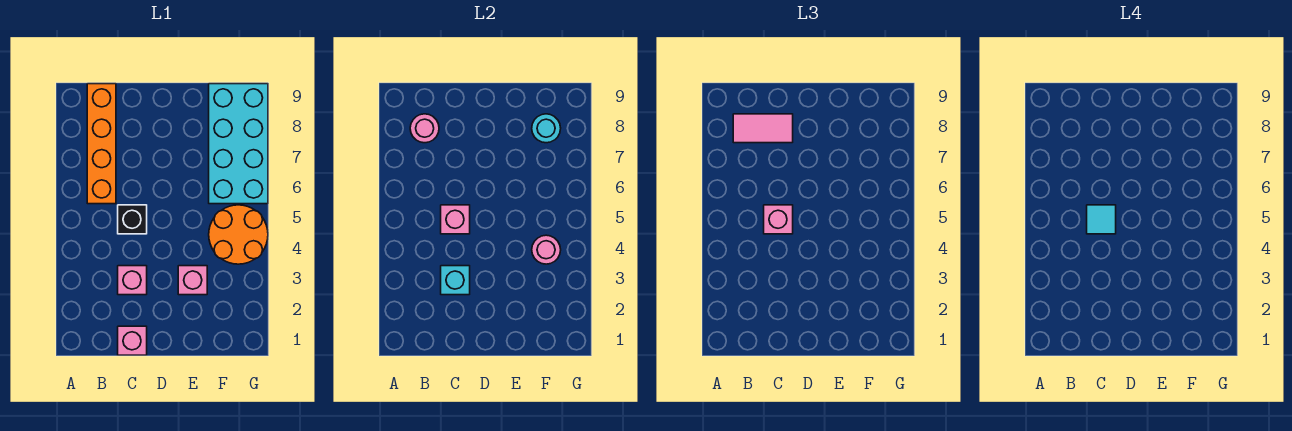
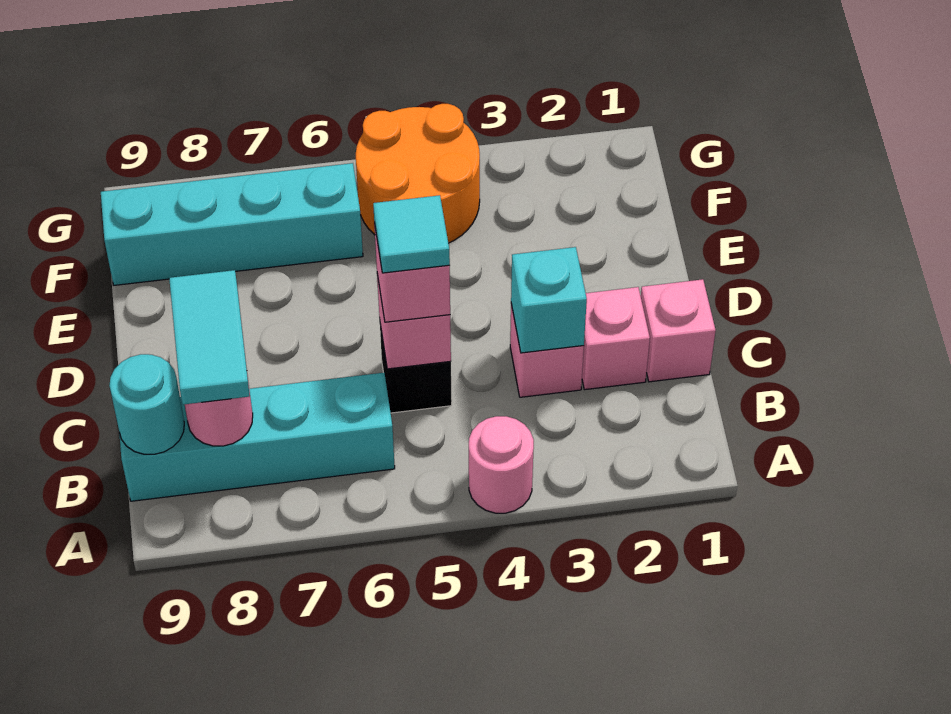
orange brick B6:B9 level 1 -> cyan brick B6:B9 level 1
pink tile B8:C8 level 3 -> cyan tile B8:C8 level 3
pink brick E3 level 1 -> pink brick C2 level 1
pink round brick F4 level 2 -> pink round brick A4 level 1
cyan brick F6:G9 level 1 -> cyan brick F6:F9 level 1
cyan round brick F8 level 2 -> cyan round brick B9 level 2

